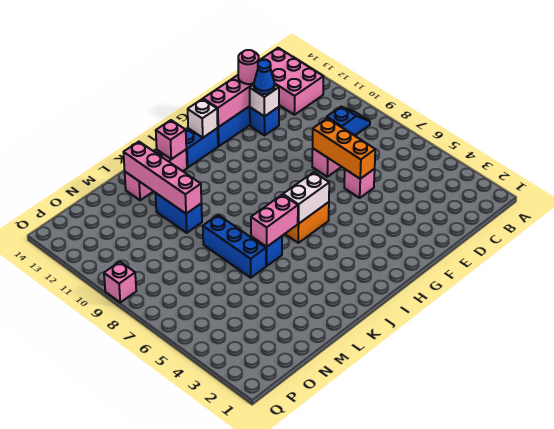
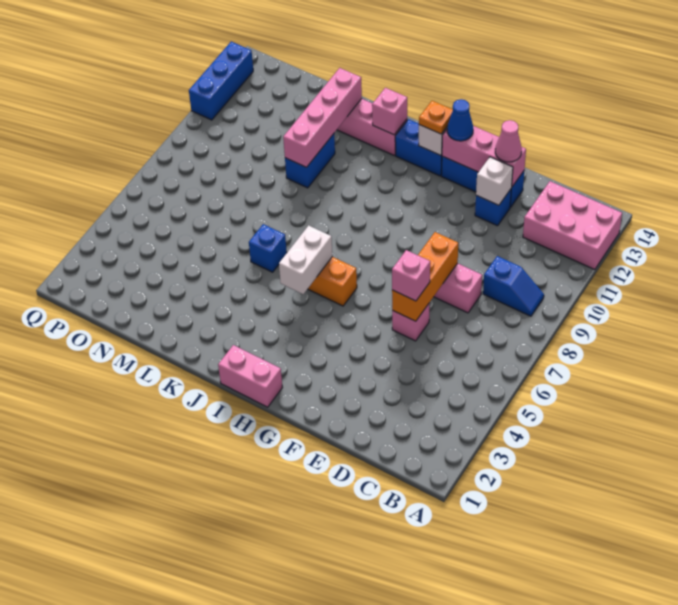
pink brick B12:C14 level 1 -> pink brick A12:C13 level 1
blue cone E12 level 3 -> blue cone G13 level 3
pink round brick E13 level 3 -> pink cone E13 level 3
white brick H6:I6 level 2 -> white brick I5:I6 level 2
none -> orange plate H13 level 3
pink brick J6:K6 level 2 -> pink brick H1:I1 level 1
blue brick L6:L8 level 1 -> blue brick Q11:Q13 level 1
pink brick Q9 level 1 -> pink brick E6 level 3

